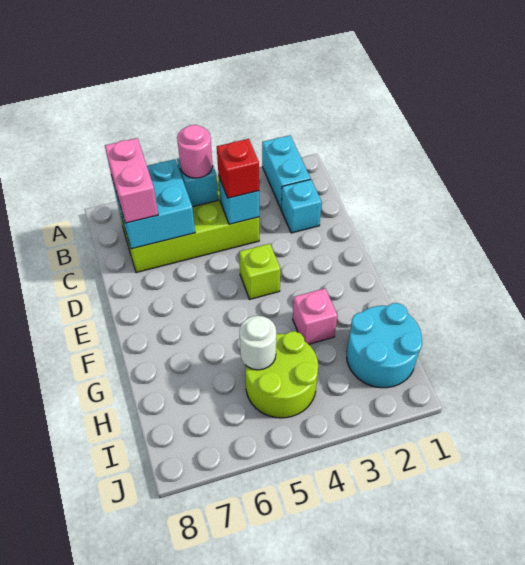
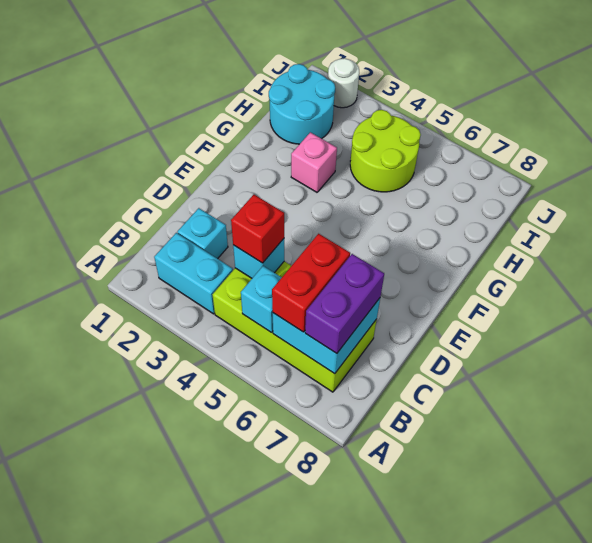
cyan brick A2:B2 level 1 -> cyan brick B2:B3 level 1
pink round brick B5 level 3 -> none
none -> red brick B6:C6 level 3
pink brick B7:C7 level 3 -> purple brick B7:C7 level 3
lime brick E4 level 1 -> none
white round brick H5 level 2 -> white round brick J2 level 1

